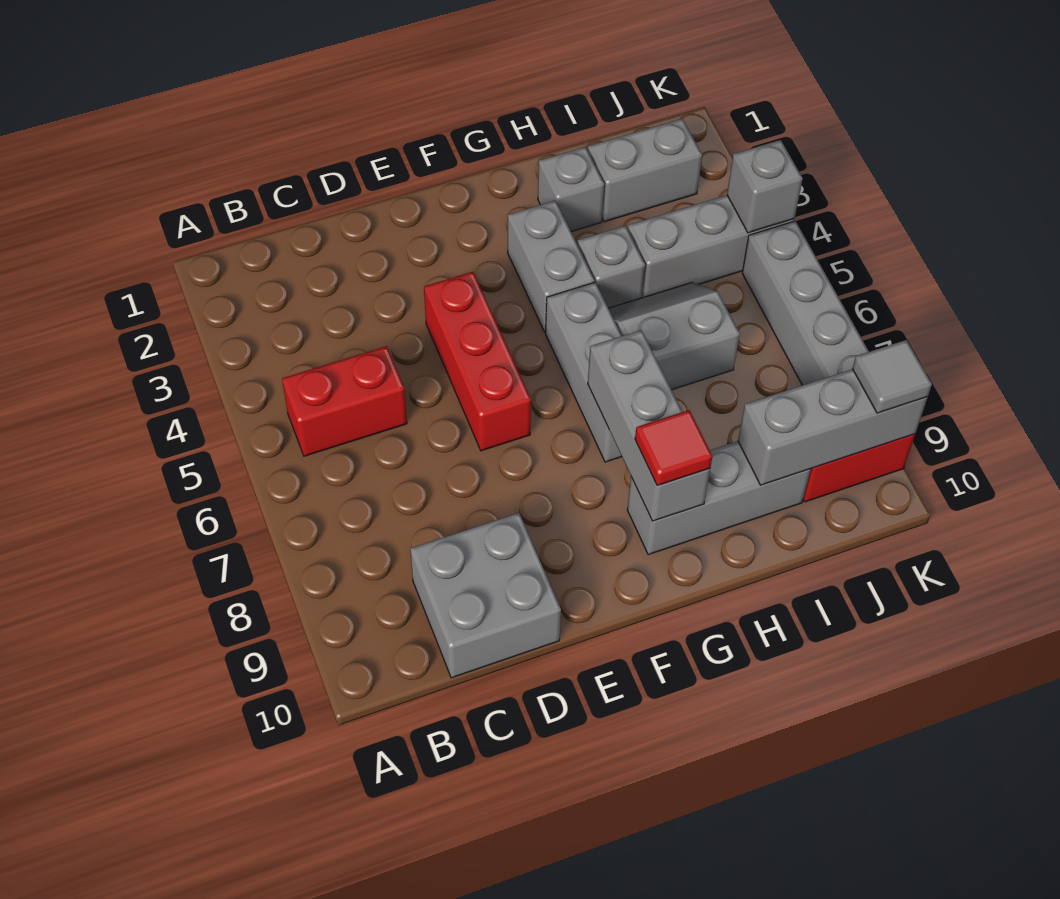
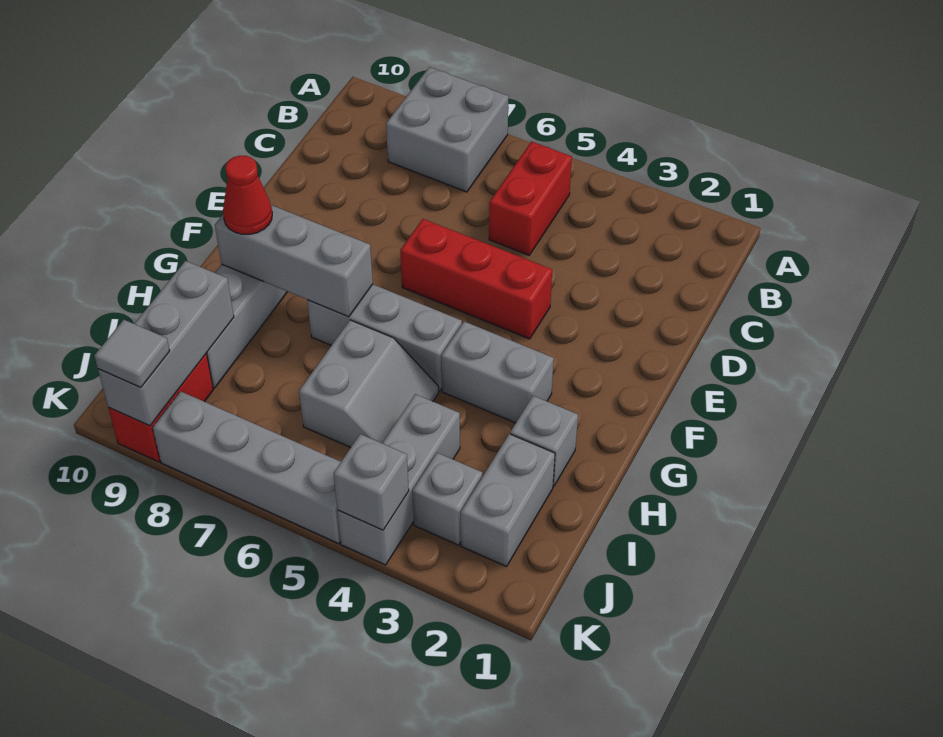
grey brick C9:D10 level 1 -> grey brick A7:B8 level 1
red tile G9 level 3 -> red cone G9 level 3
grey brick H4 level 1 -> grey brick J3 level 1

